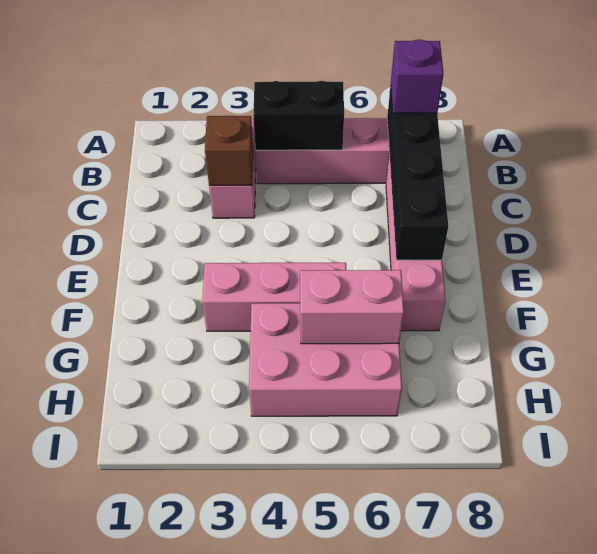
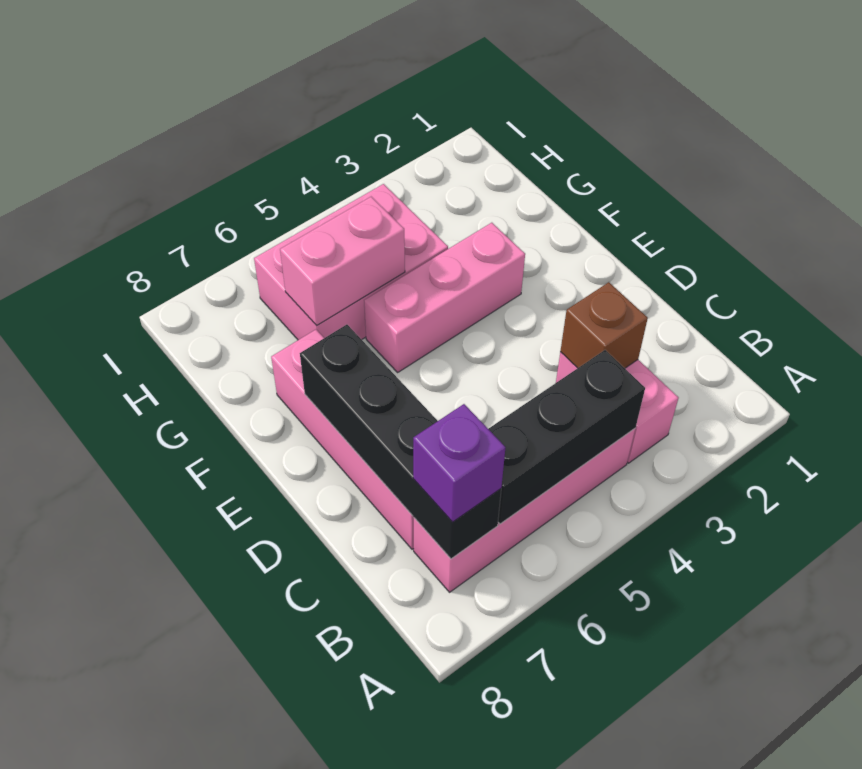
black brick B4:B5 level 2 -> black brick B4:B6 level 2

